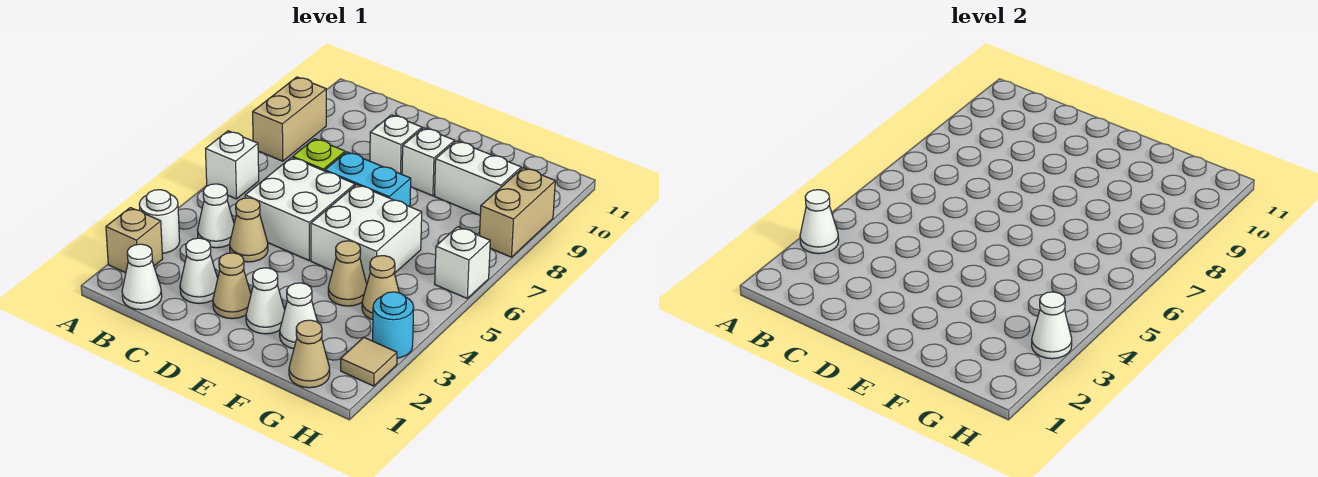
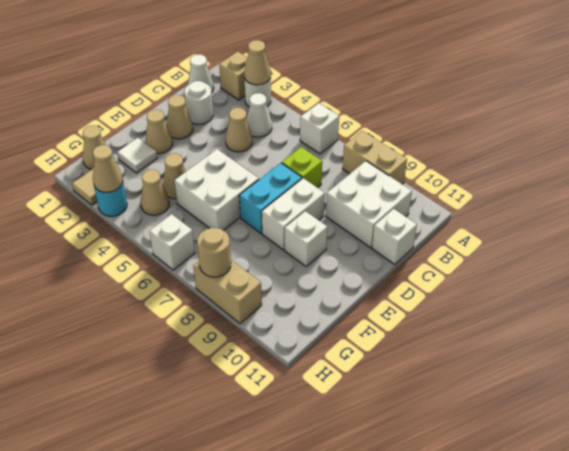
white cone A3 level 2 -> tan cone A3 level 2
white cone C2 level 1 -> white round brick C2 level 1
white brick C5:D6 level 1 -> white brick B9:C10 level 1
white brick D9 level 1 -> white brick C11 level 1
white cone E2 level 1 -> tan cone E2 level 1
white cone F2 level 1 -> white tile F2 level 1
white brick F9:G9 level 1 -> white brick D8:E8 level 1
white cone H3 level 2 -> tan cone H3 level 2
none -> tan round brick H8 level 2

